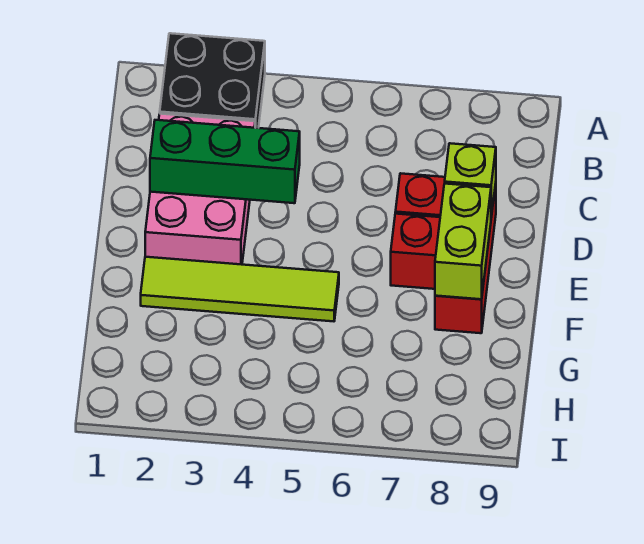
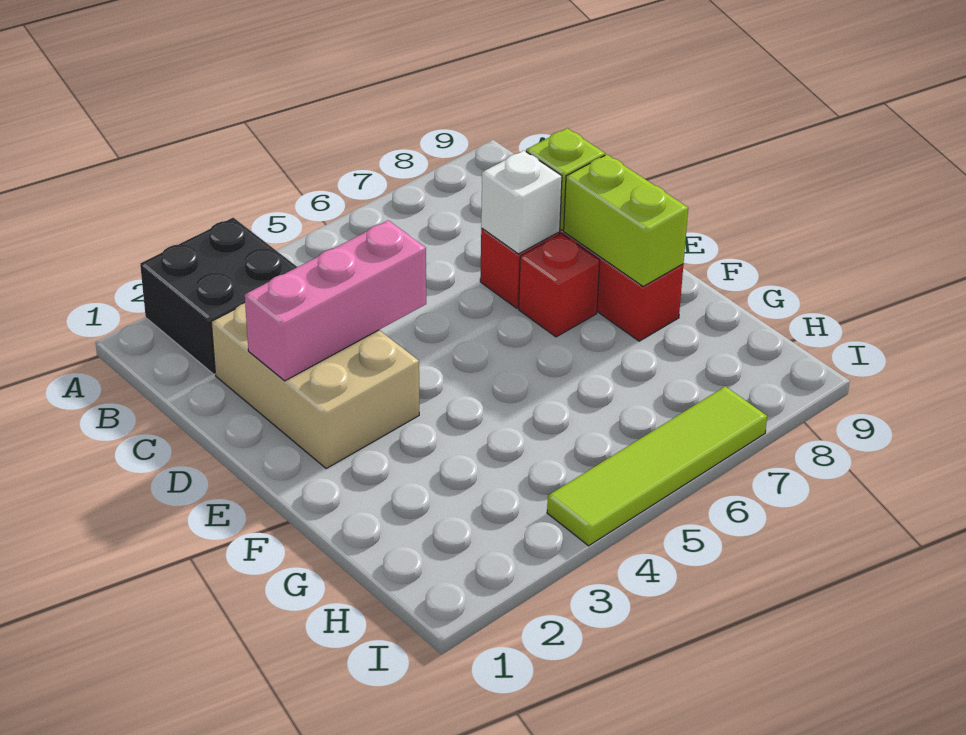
pink brick C2:E3 level 1 -> tan brick C2:E3 level 1
green brick D2:D4 level 2 -> pink brick D2:D4 level 2
none -> white brick D7 level 2
lime tile F2:F5 level 1 -> lime tile I4:I7 level 1

